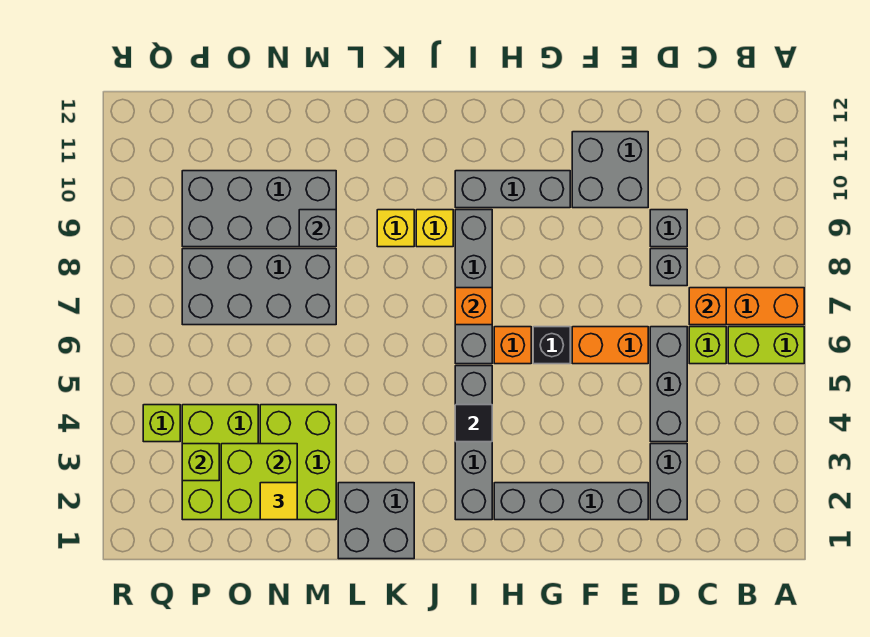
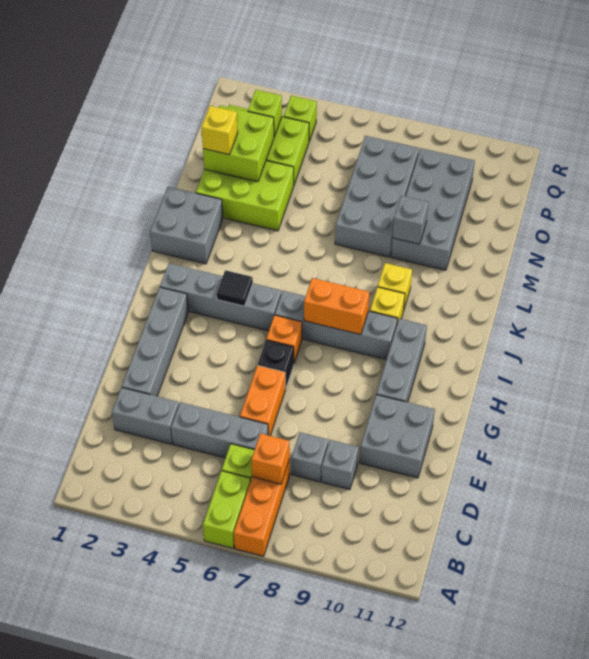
orange brick I7 level 2 -> orange brick I7:I8 level 2
yellow tile N2 level 3 -> yellow brick N2 level 3

